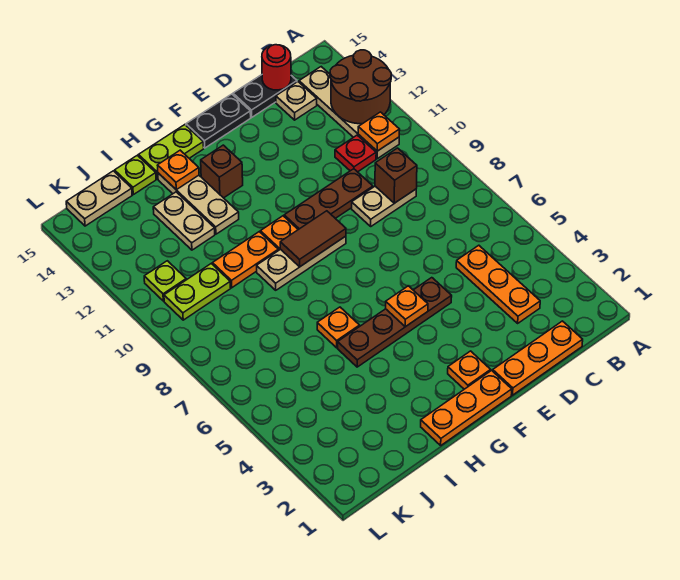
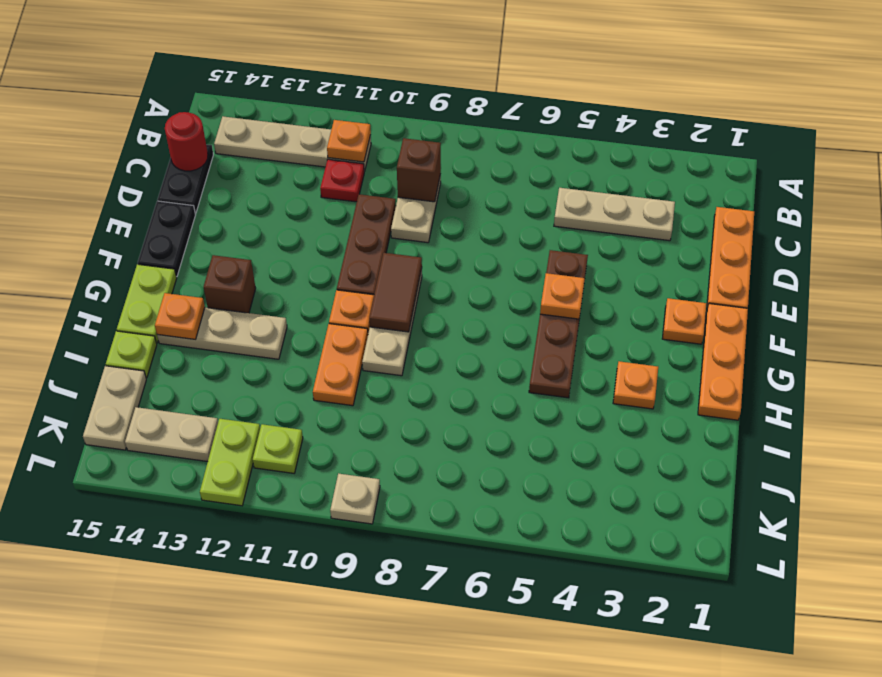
brown round brick A12:B13 level 2 -> none
orange plate C3:C5 level 1 -> tan plate C3:C5 level 1
tan plate C14 level 1 -> tan plate L9 level 1
orange plate H6 level 1 -> orange plate H3 level 1
tan plate I12:I13 level 1 -> tan plate K13:K14 level 1
lime plate J10:K10 level 1 -> lime plate K12:L12 level 1

